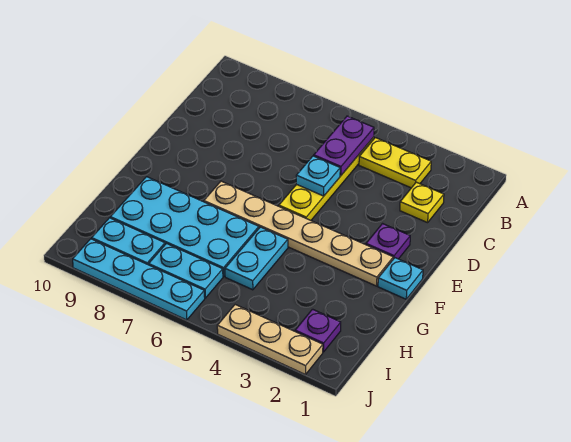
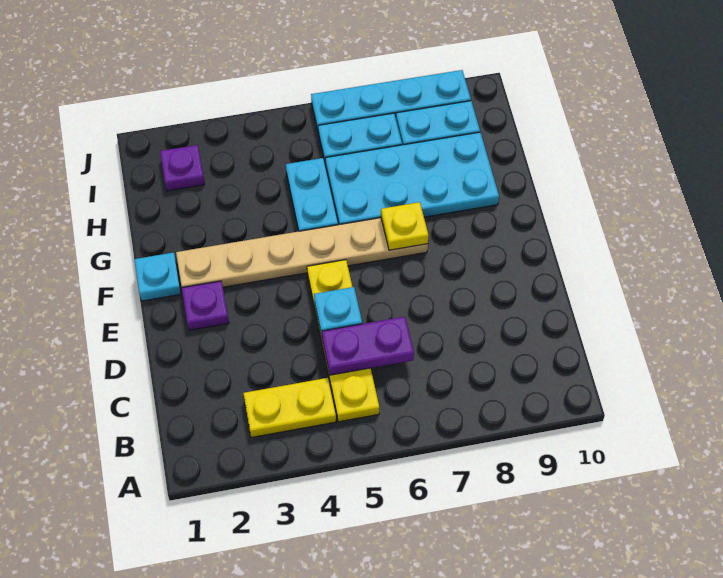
purple plate B5:C5 level 2 -> purple plate C5:C6 level 2
yellow plate C2 level 1 -> yellow plate F7 level 2
tan plate J2:J4 level 1 -> none

